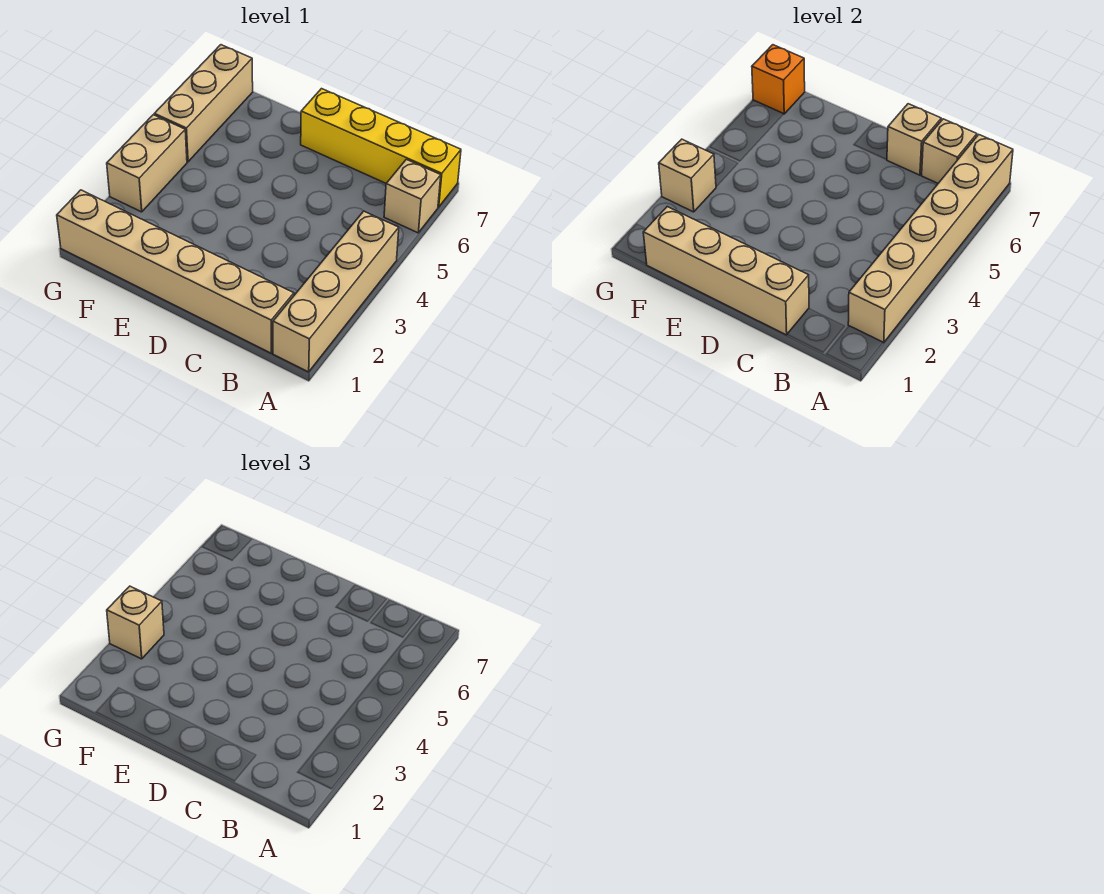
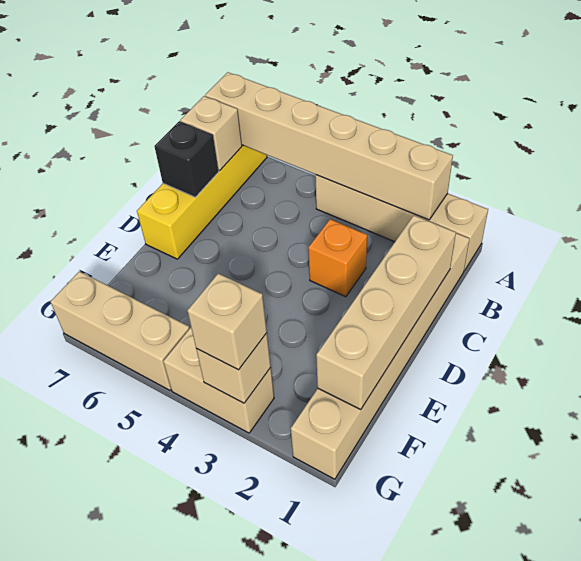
tan brick A6 level 1 -> none
tan brick C7 level 2 -> black brick C7 level 2
orange brick G7 level 2 -> orange brick C3 level 1

